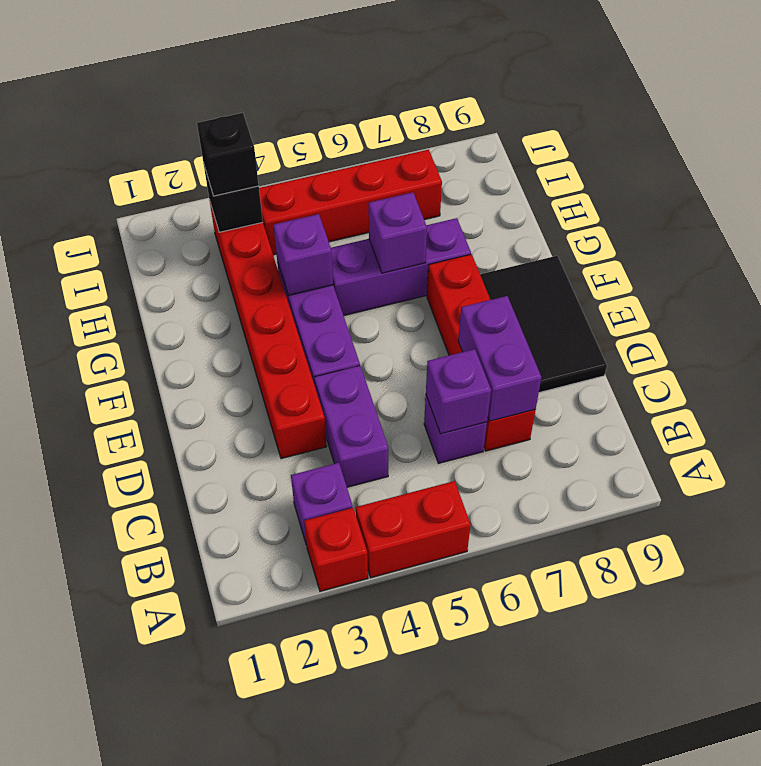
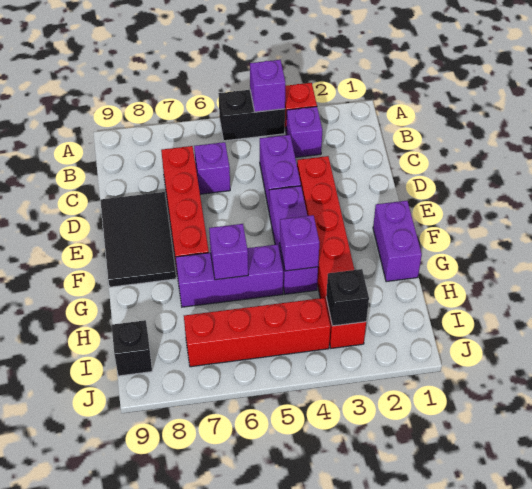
red brick A4:A5 level 1 -> black brick A4:A5 level 1
purple brick C6 level 2 -> purple brick A4 level 2
purple brick C7:D7 level 2 -> purple brick F1:G1 level 1
black brick I3 level 3 -> black brick I9 level 1

